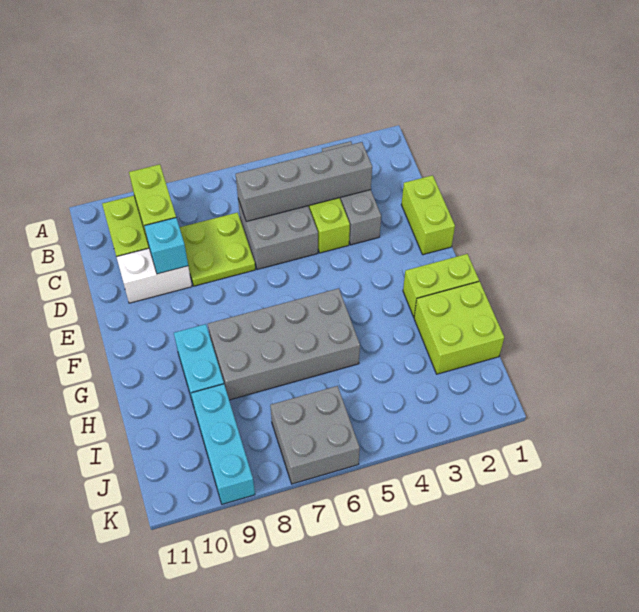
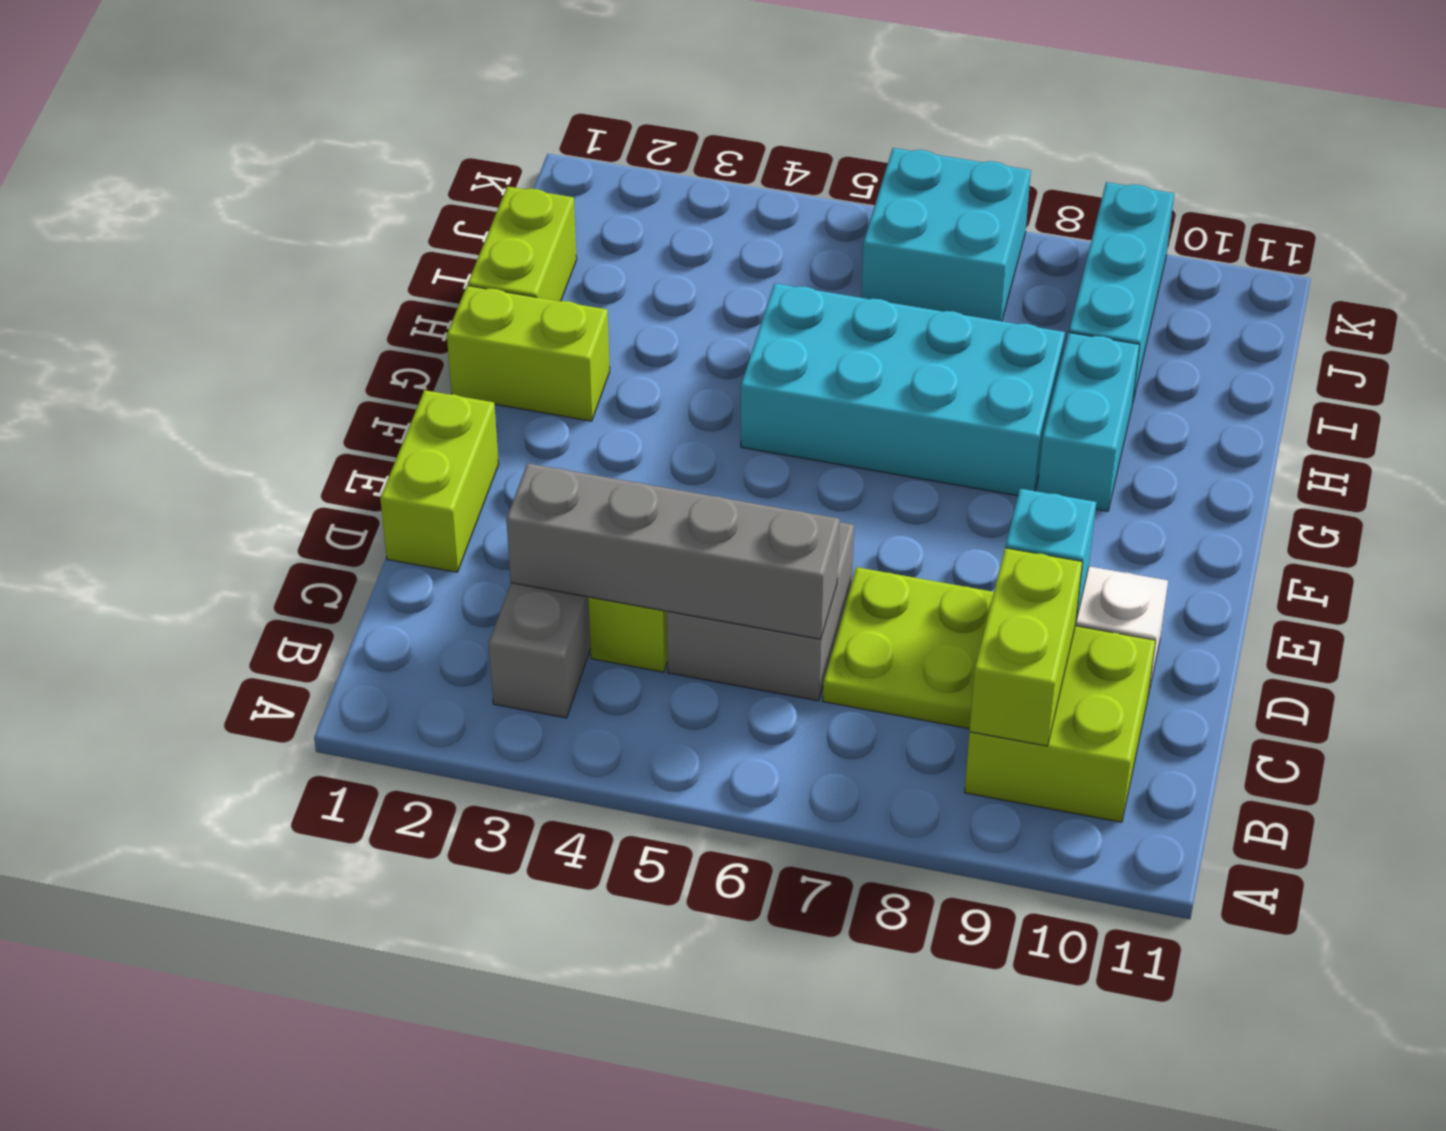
grey brick G5:H8 level 1 -> cyan brick G5:H8 level 1
lime brick H1:I2 level 1 -> lime brick H1:I1 level 1
grey brick J6:K7 level 1 -> cyan brick J6:K7 level 1

